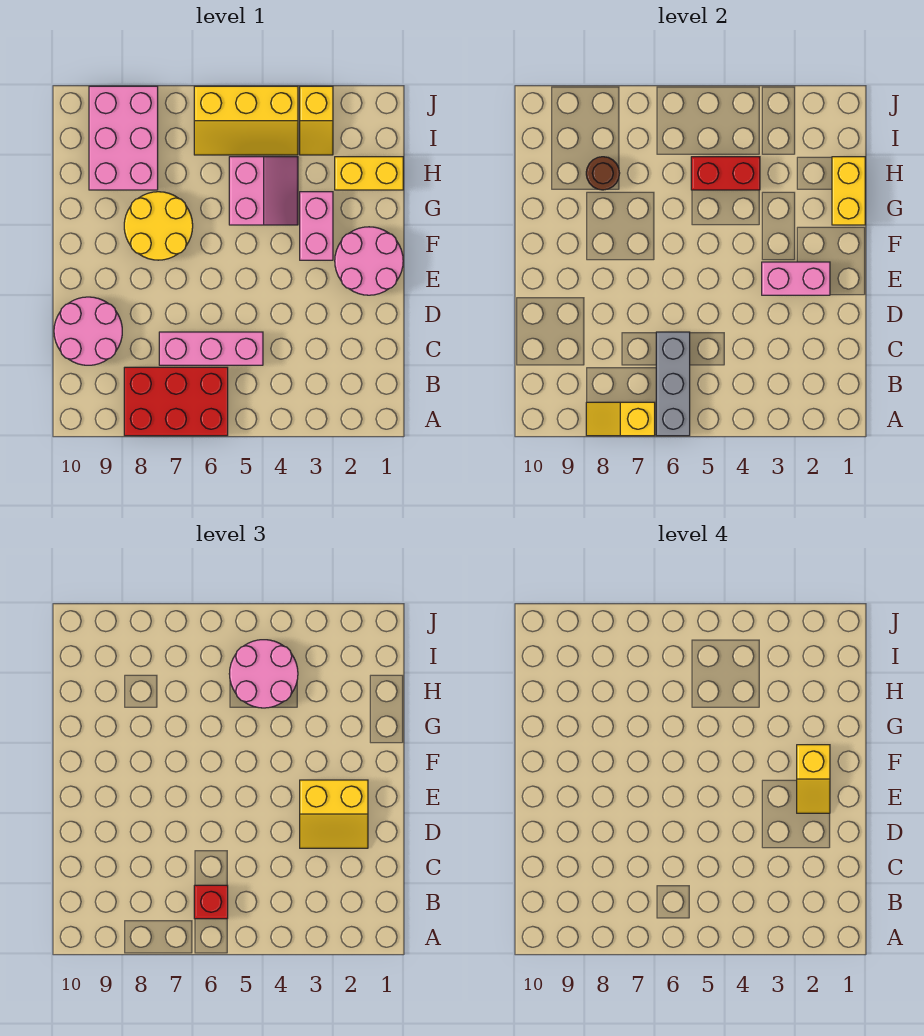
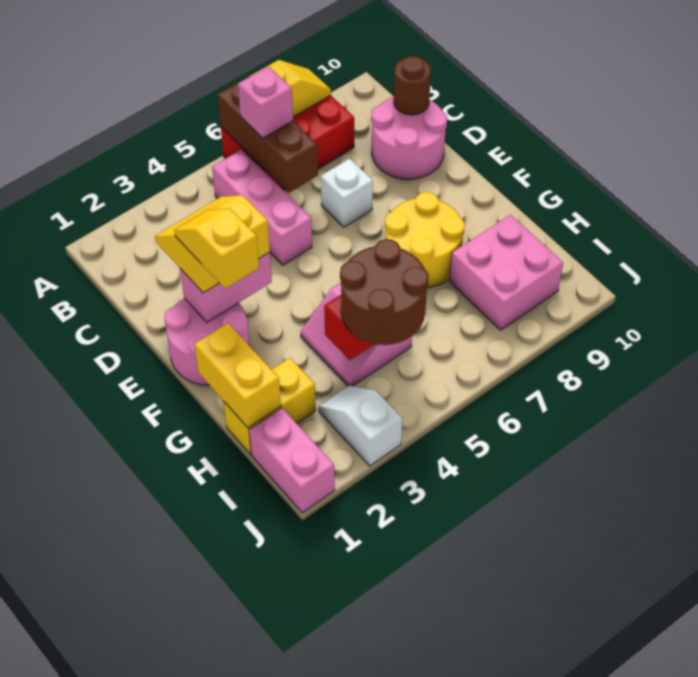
grey brick A6:C6 level 2 -> brown brick A6:C6 level 2
red brick B6 level 3 -> pink brick B6 level 3
pink brick C5:C7 level 1 -> pink brick B5:D5 level 1
none -> white brick D7 level 1
pink brick F3:G3 level 1 -> pink brick I1:J1 level 1
pink round brick H4:I5 level 3 -> brown round brick H4:I5 level 3
pink brick H8:J9 level 1 -> pink brick H8:I9 level 1
brown round brick H8 level 2 -> brown round brick C10 level 2
yellow slope I3:J3 level 1 top J -> white slope I3:J3 level 1 top J
yellow slope I4:J6 level 1 top J -> none

